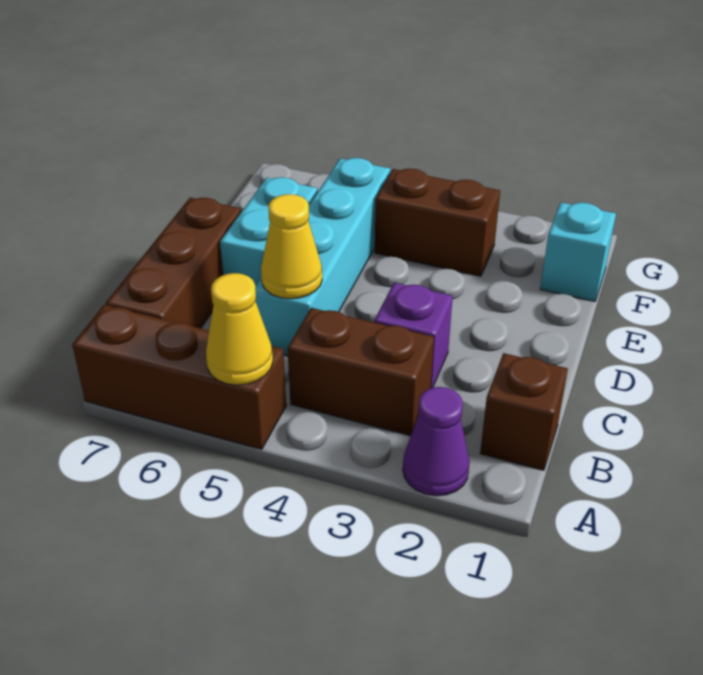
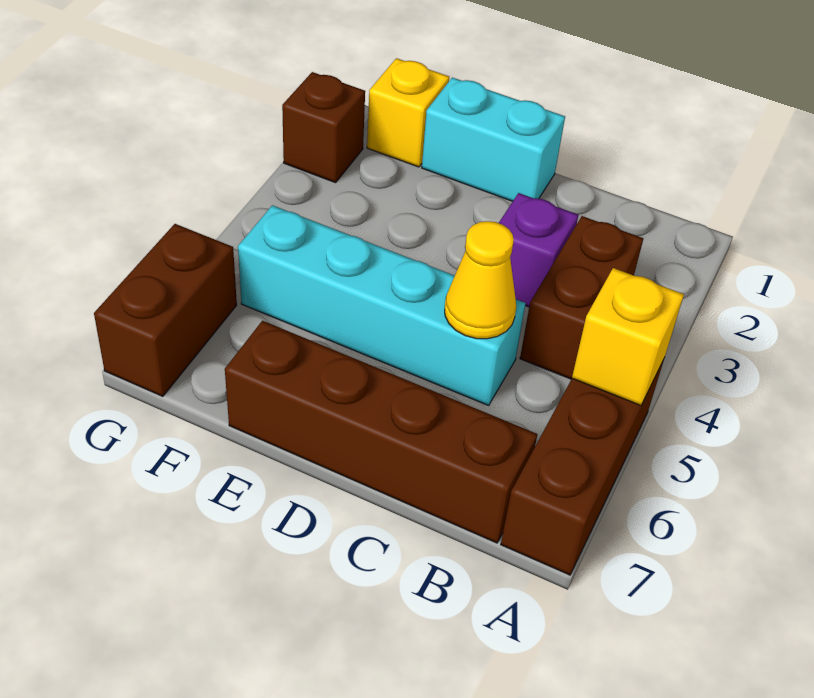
purple cone A2 level 1 -> none
yellow cone A5 level 2 -> yellow brick A5 level 2
brown brick B1 level 1 -> brown brick G2 level 1
brown brick B7:D7 level 1 -> brown brick B7:E7 level 1
cyan brick D6:E6 level 1 -> cyan brick D1:E1 level 1
cyan brick F1 level 1 -> yellow brick F1 level 1
brown brick F3:F4 level 1 -> brown brick G6:G7 level 1

